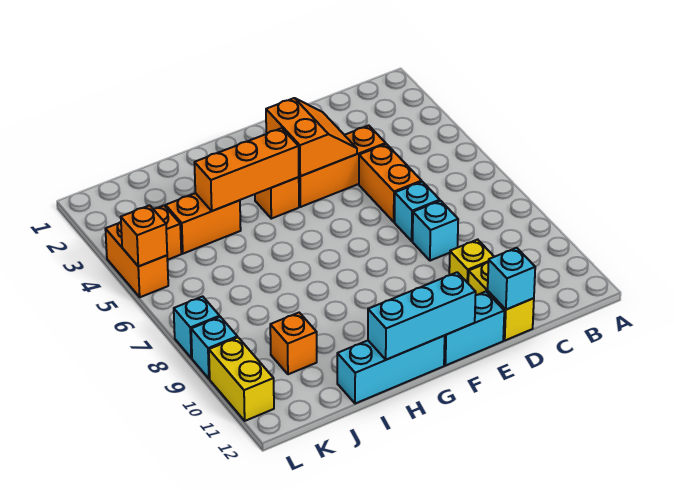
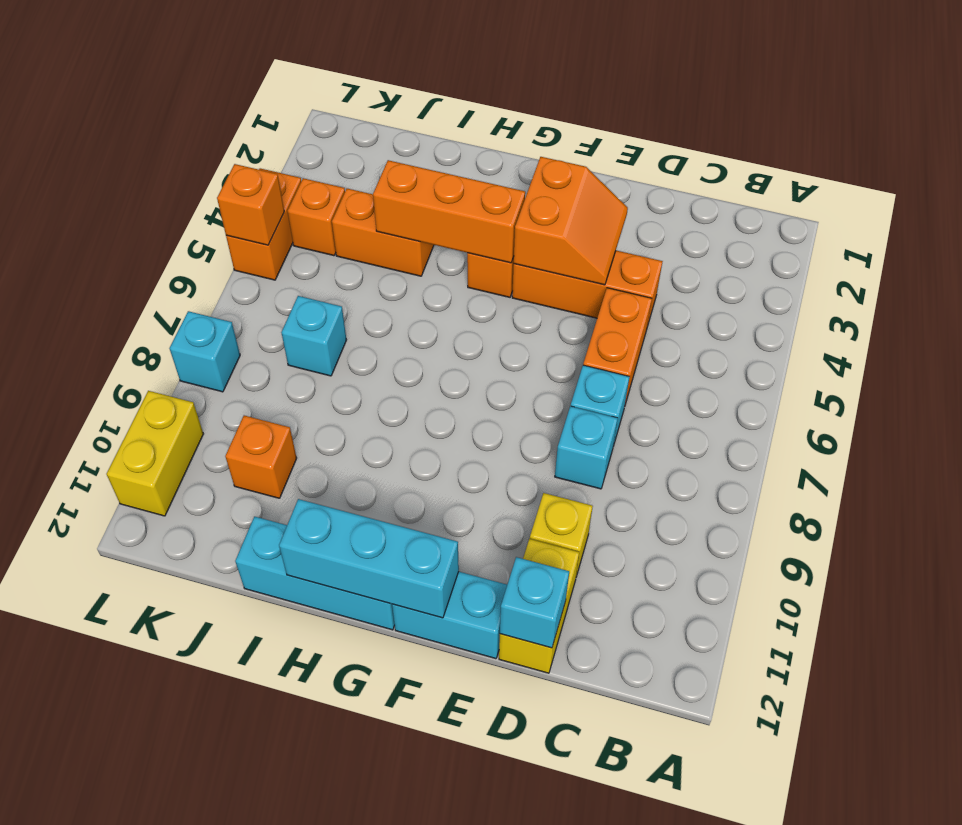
cyan brick L9 level 1 -> cyan brick J7 level 1

